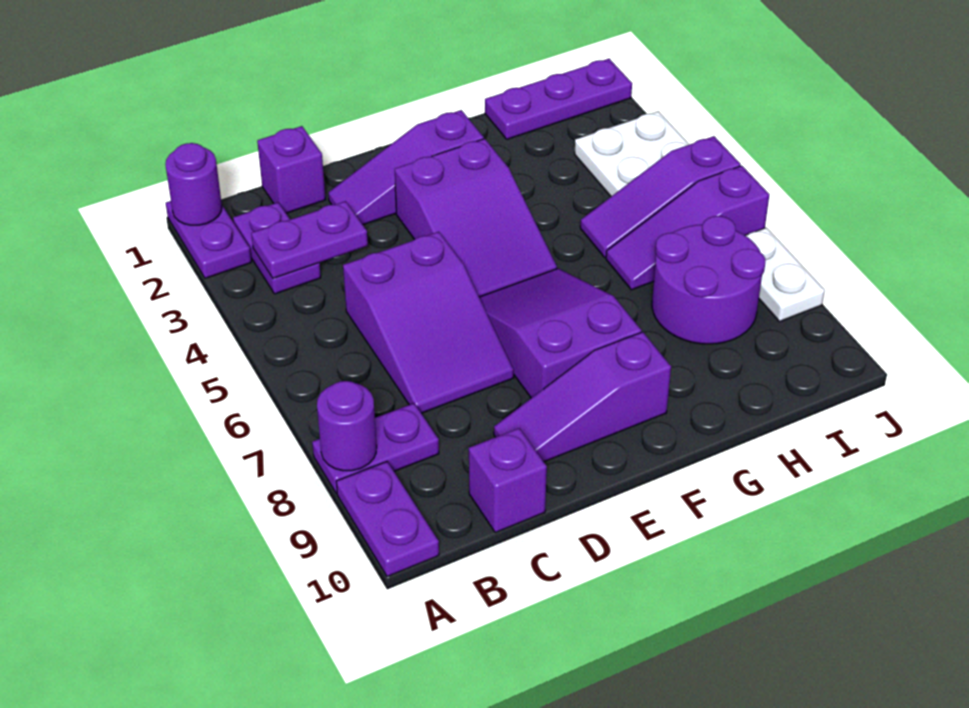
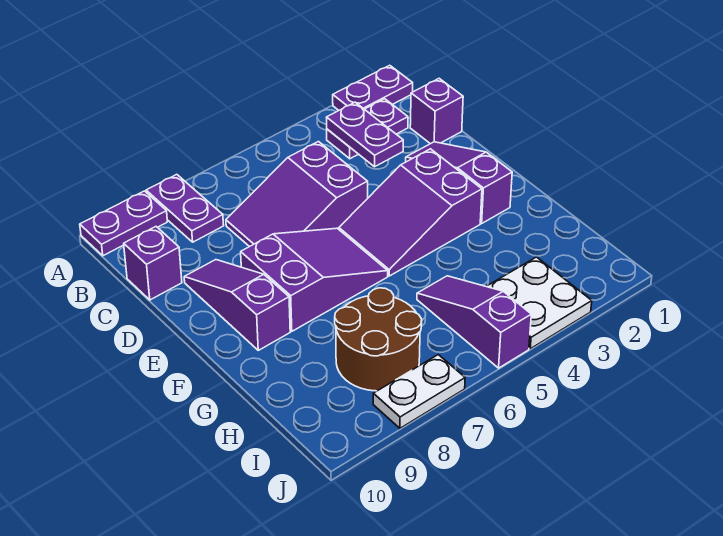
purple round brick A1 level 2 -> none
purple round brick A8 level 2 -> none
purple plate H1:J1 level 1 -> none
purple slope H6:J6 level 1 top J -> none
purple round brick H7:I8 level 1 -> brown round brick H7:I8 level 1

